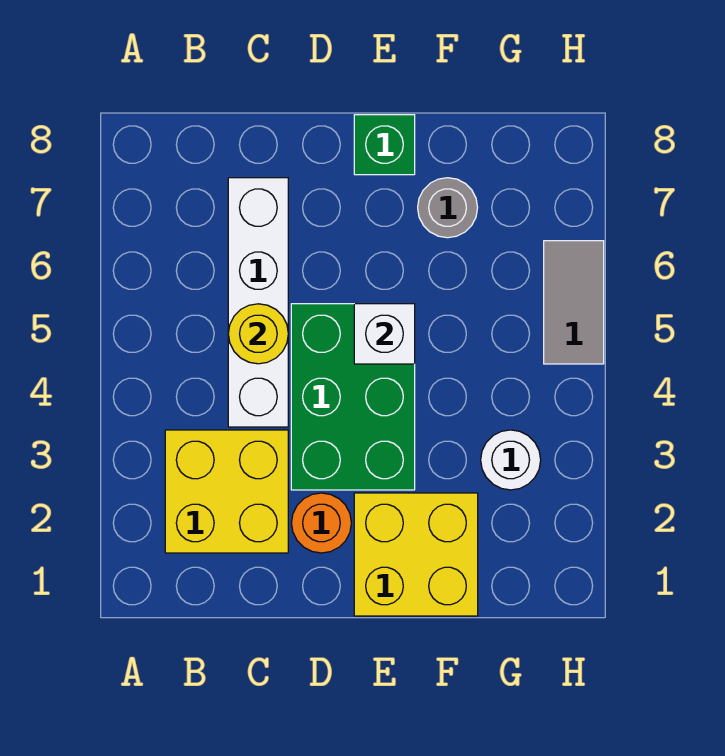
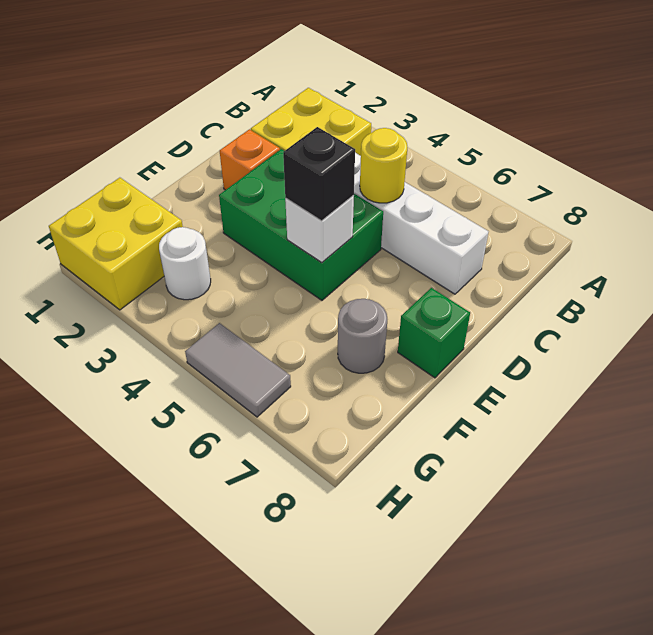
orange round brick D2 level 1 -> orange brick D2 level 1
yellow brick E1:F2 level 1 -> yellow brick G1:H2 level 1
none -> black brick E5 level 3

